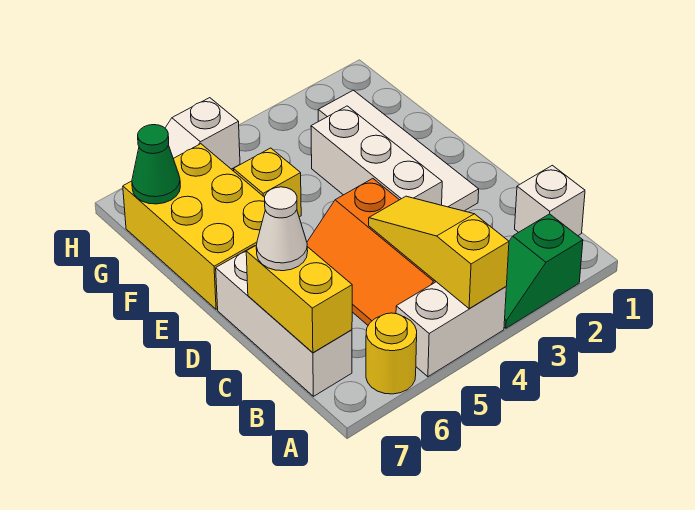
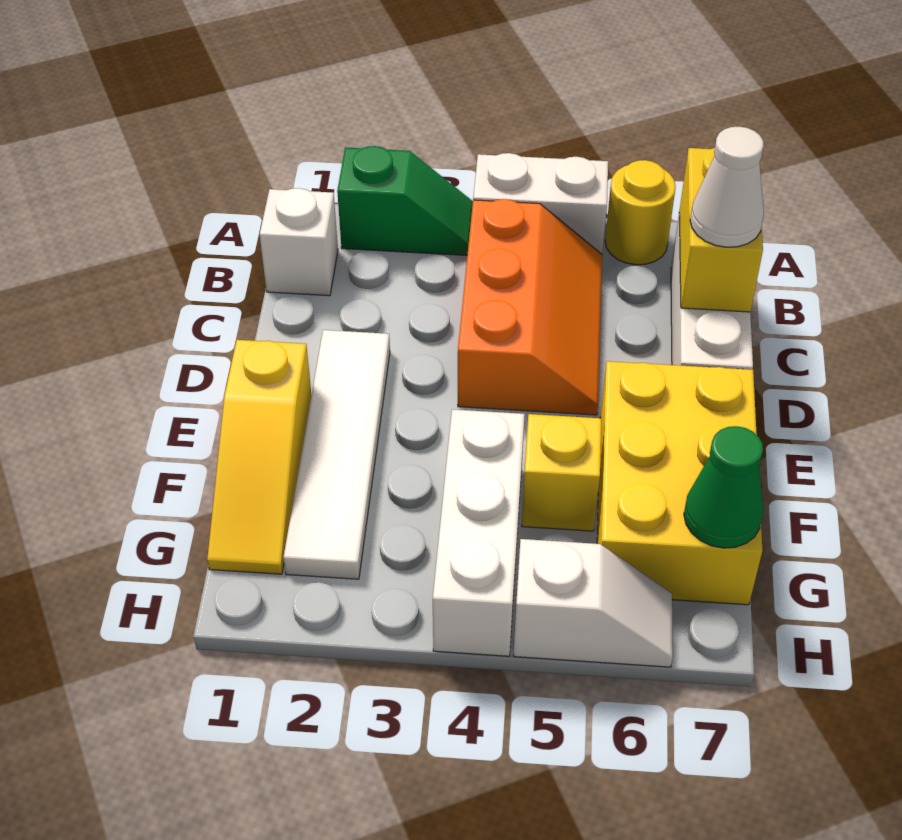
yellow slope A4:C4 level 2 top A -> yellow slope E1:G1 level 1 top E
white brick D3:F3 level 1 -> white brick F4:H4 level 1

